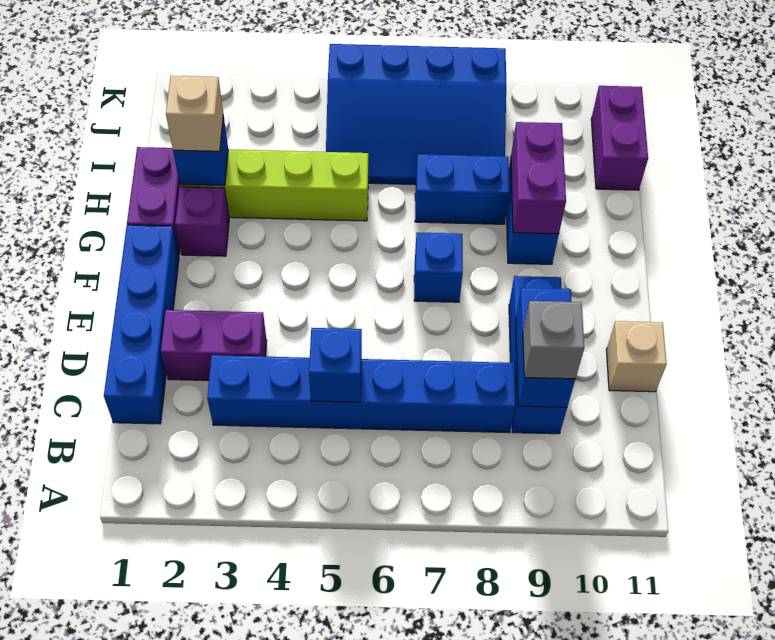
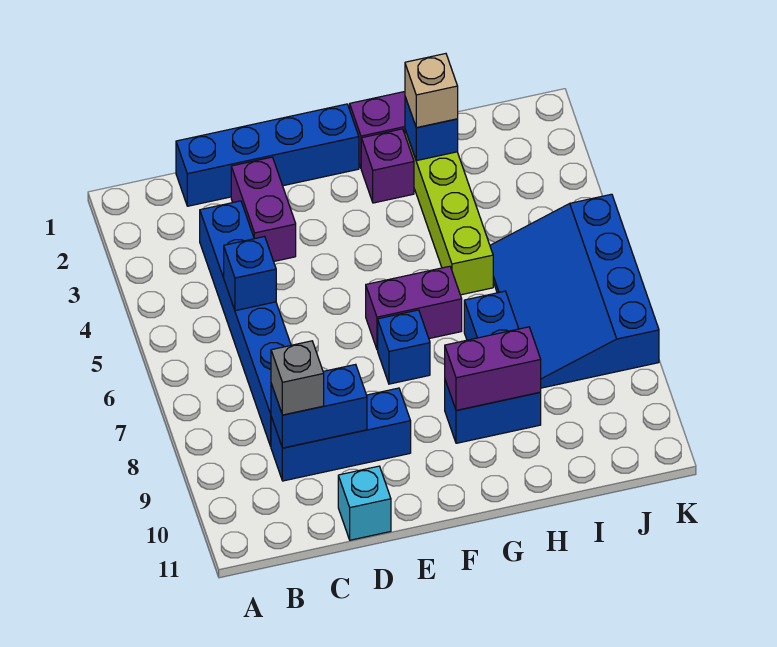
tan brick D11 level 1 -> cyan brick D11 level 1
purple brick I11:J11 level 1 -> purple brick F6:G6 level 1

